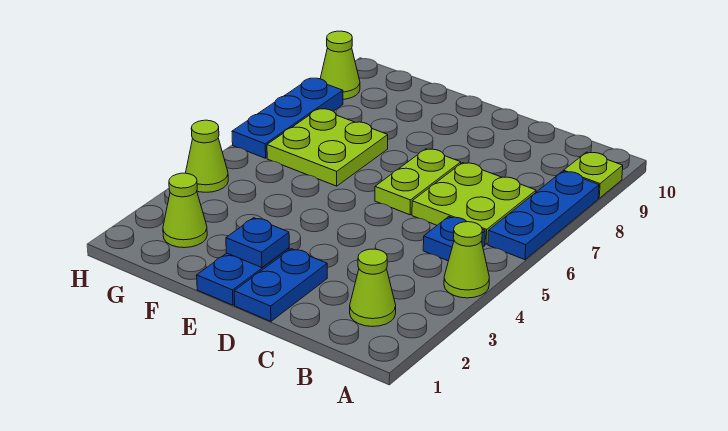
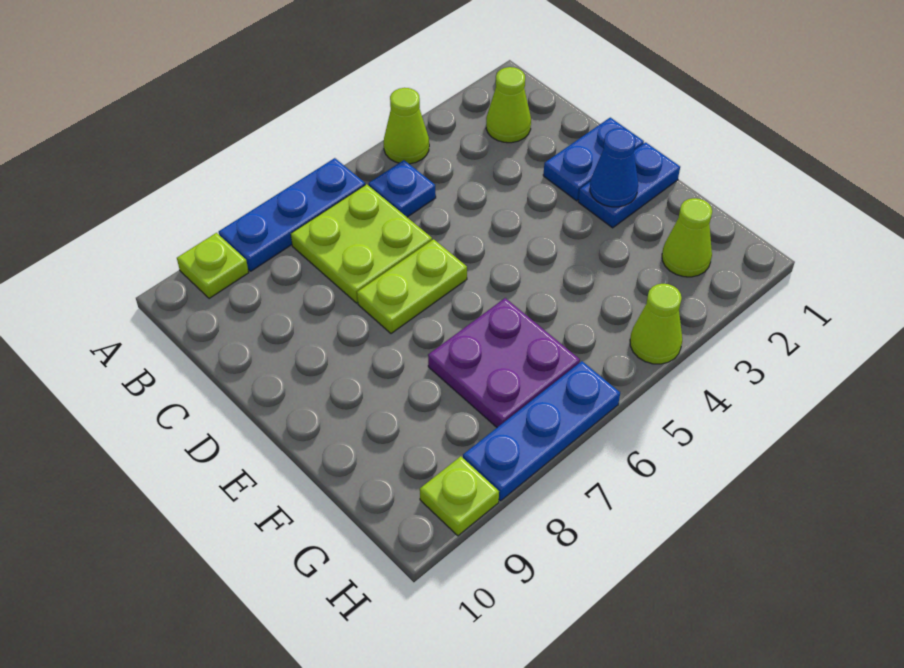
blue plate E2 level 2 -> blue cone E2 level 2
lime plate F6:G7 level 1 -> purple plate F6:G7 level 1
lime cone H9 level 1 -> lime plate H9 level 1

